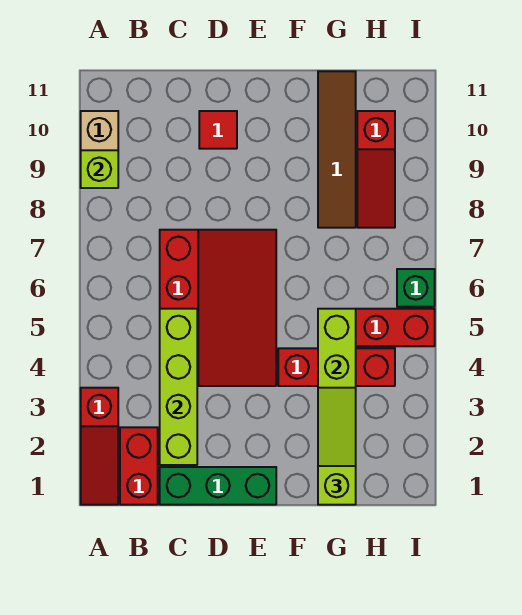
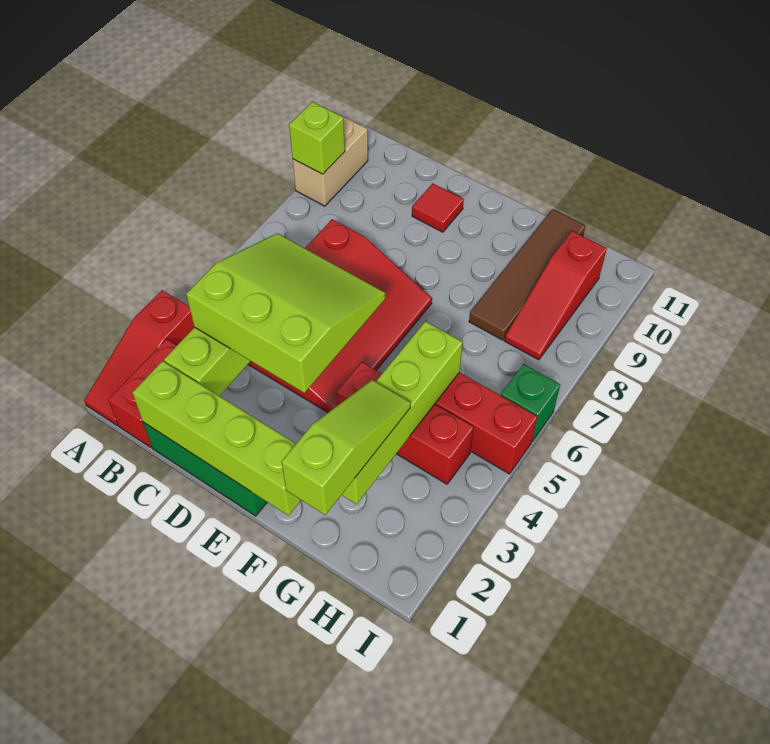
none -> lime brick C1:F1 level 2
none -> lime slope C3:E5 level 3 top 3

